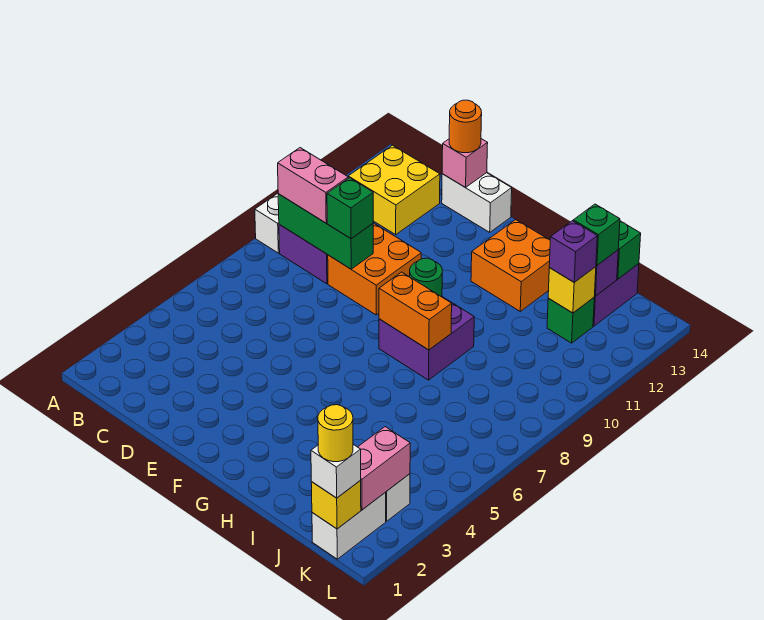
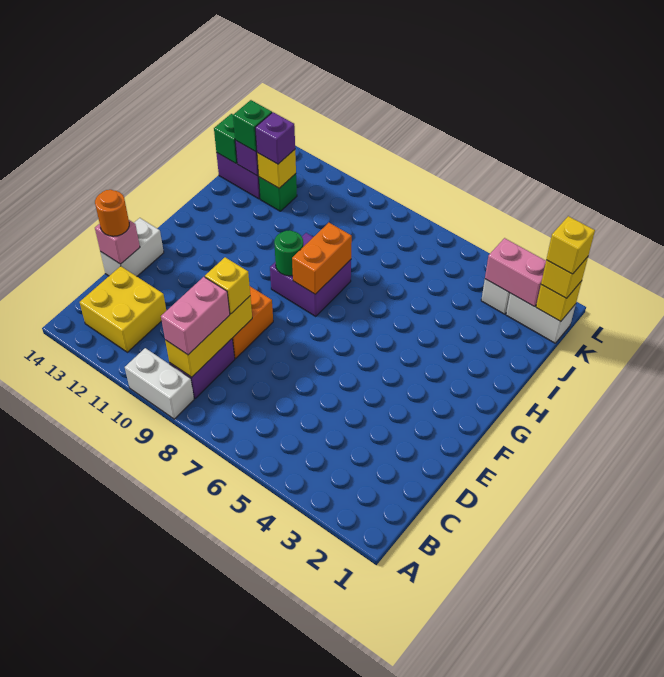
green brick B9:D9 level 2 -> yellow brick B9:D9 level 2
green brick D9 level 3 -> yellow brick D9 level 3
orange brick G12:H13 level 1 -> none
white brick K1 level 3 -> yellow brick K1 level 3
yellow round brick K1 level 4 -> yellow brick K1 level 4

